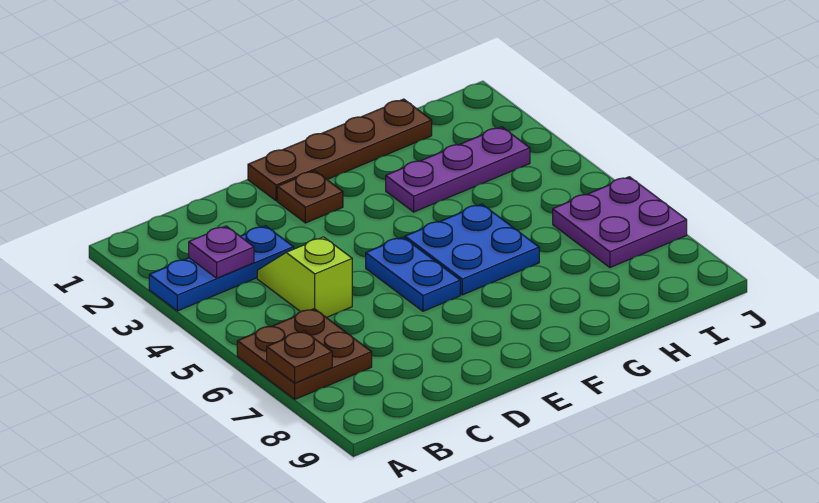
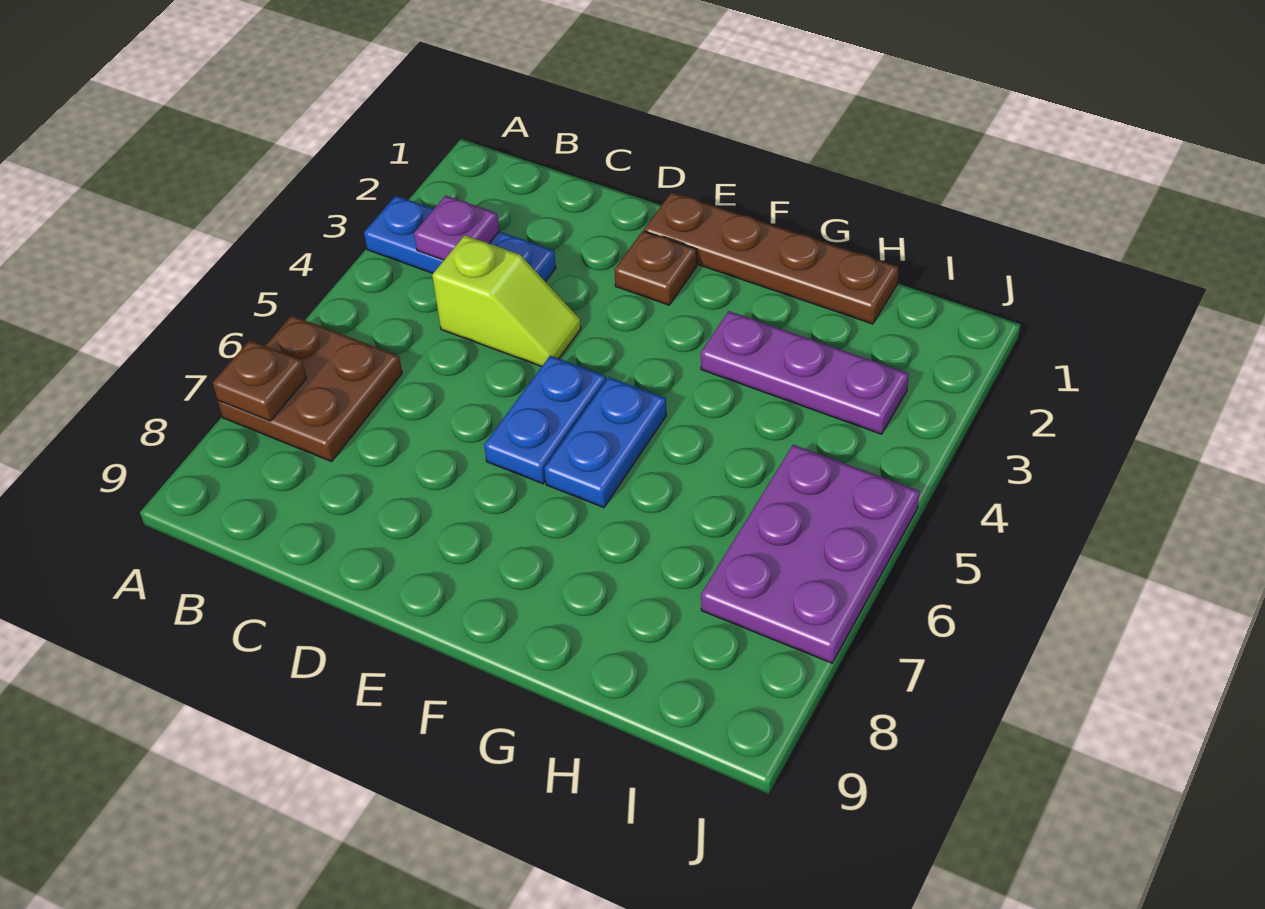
lime slope C4:C5 level 1 top 5 -> lime slope C4:D4 level 1 top C
blue plate F5:G6 level 1 -> blue plate F5:F6 level 1
purple plate I6:J7 level 1 -> purple plate I5:J7 level 1

